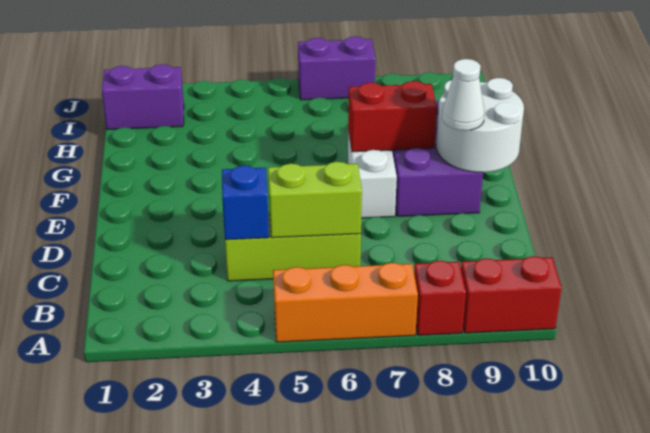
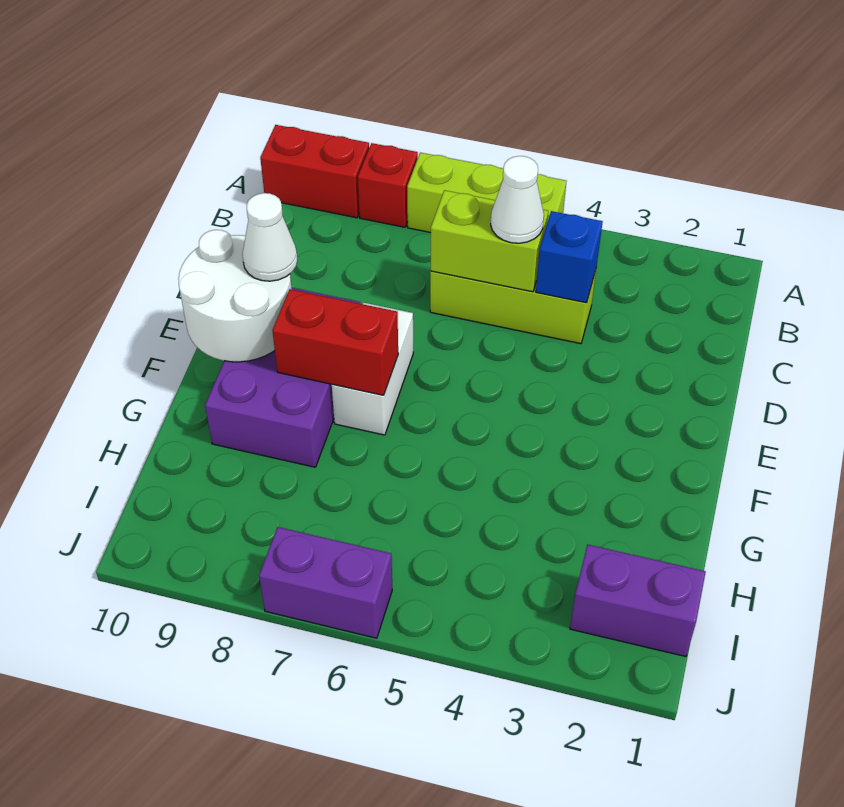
orange brick A5:A7 level 1 -> lime brick A5:A7 level 1
none -> white cone C5 level 3

